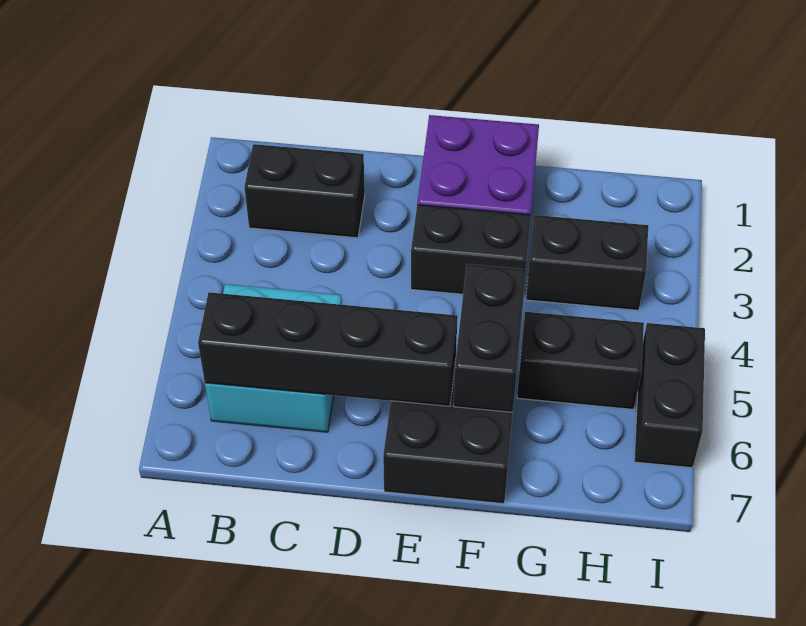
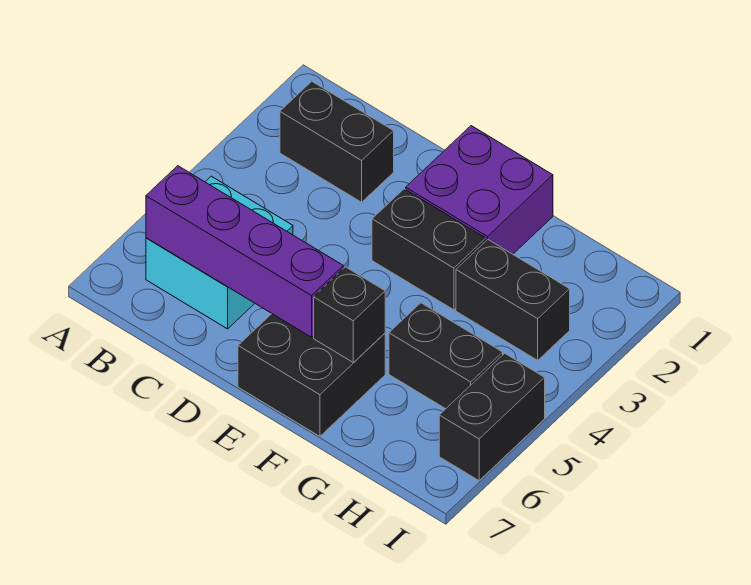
black brick B6:E6 level 2 -> purple brick B6:E6 level 2
black brick F5:F6 level 2 -> black brick F6 level 2

